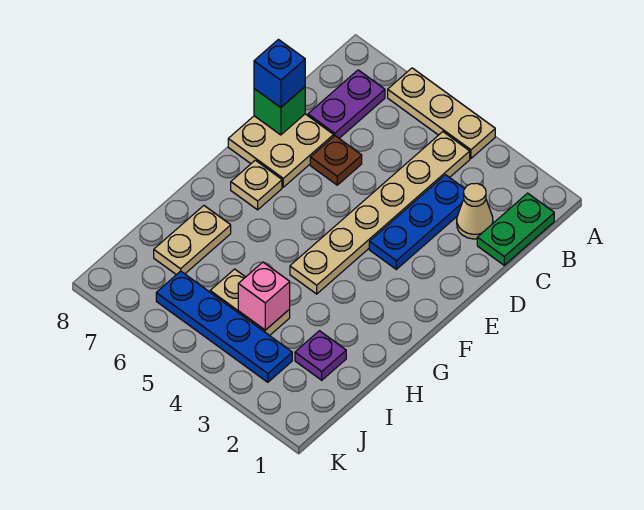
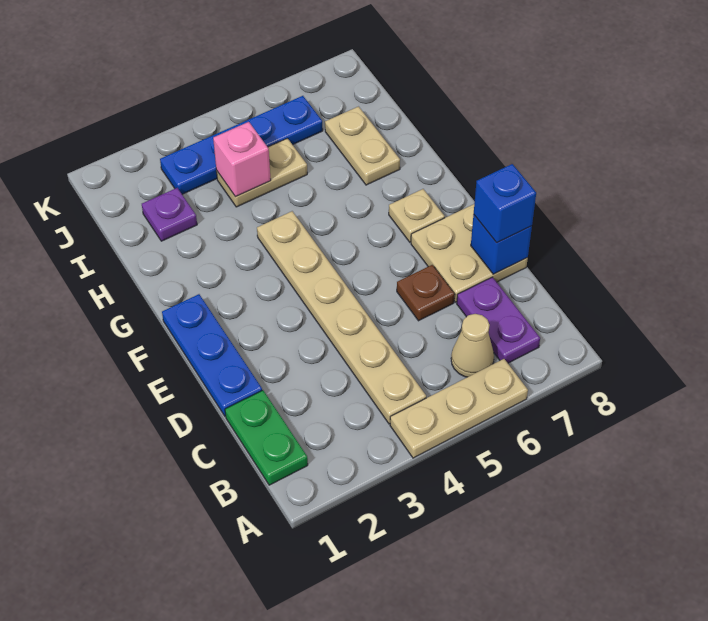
tan cone C2 level 1 -> tan cone B6 level 1
blue plate C3:E3 level 1 -> blue plate D1:F1 level 1
green brick D8 level 2 -> blue brick D8 level 2

